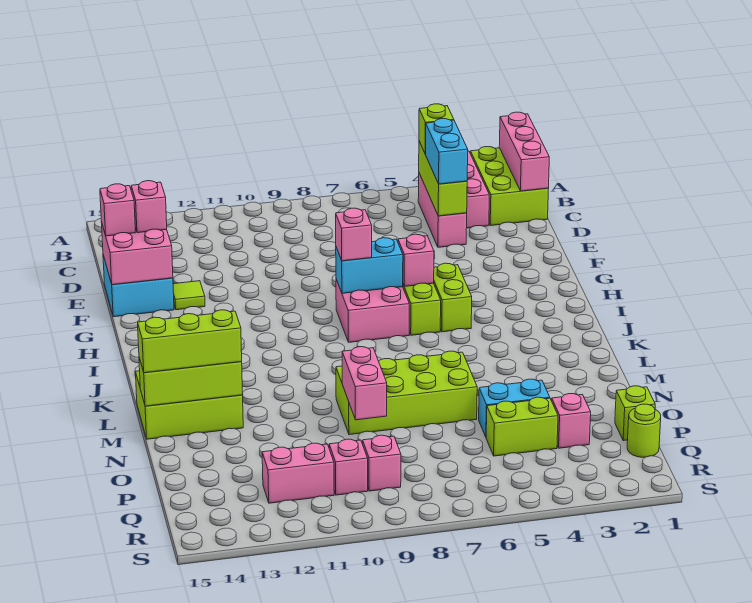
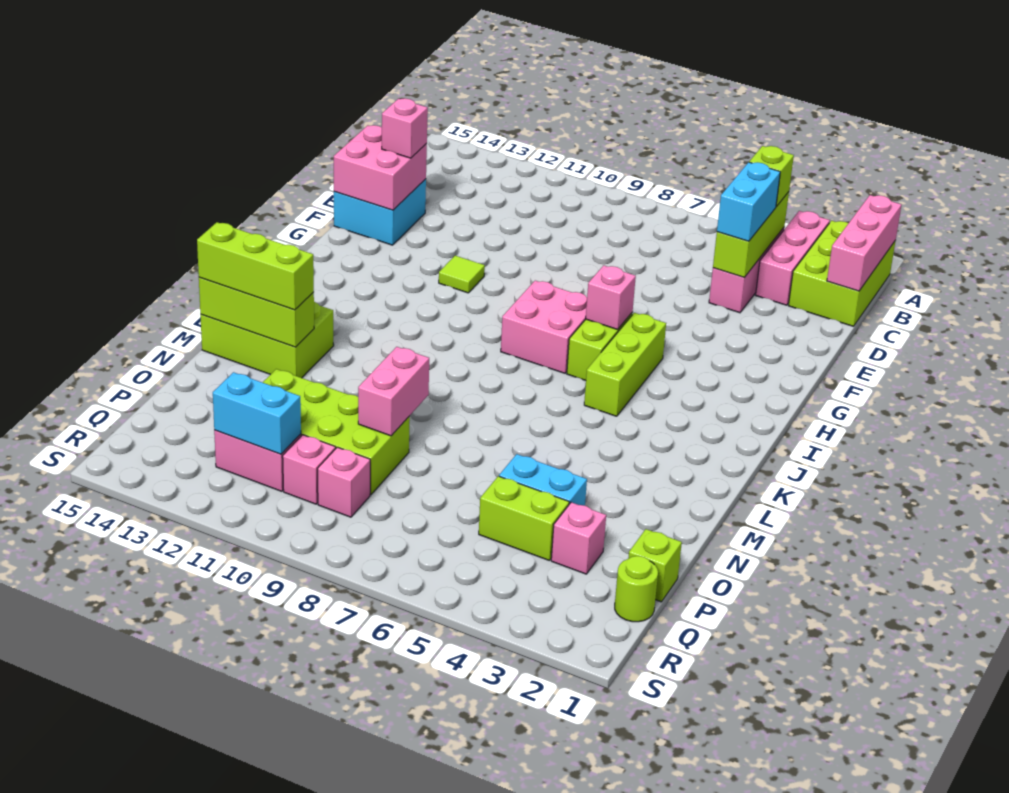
pink brick E15 level 3 -> none
lime tile F13 level 1 -> lime tile G11 level 1
lime brick H5:I5 level 1 -> lime brick H5:J5 level 1
cyan brick H7:H8 level 2 -> cyan brick Q11:Q12 level 2
pink brick H8 level 3 -> none
lime brick M6:N9 level 1 -> lime brick O9:P12 level 1

